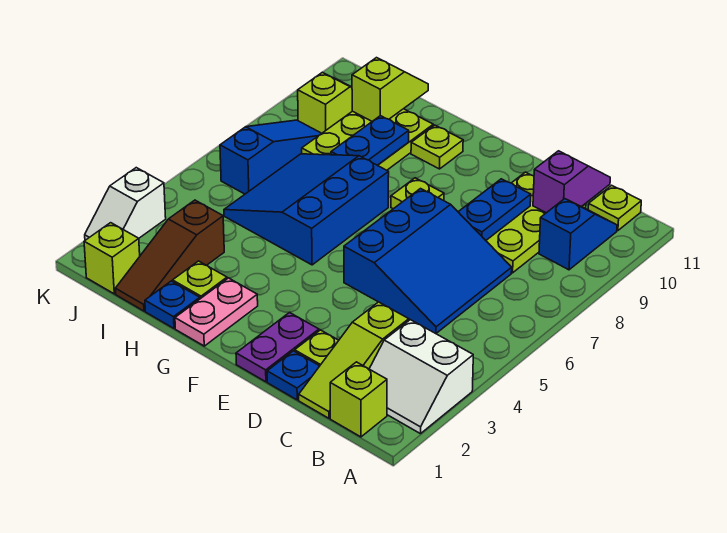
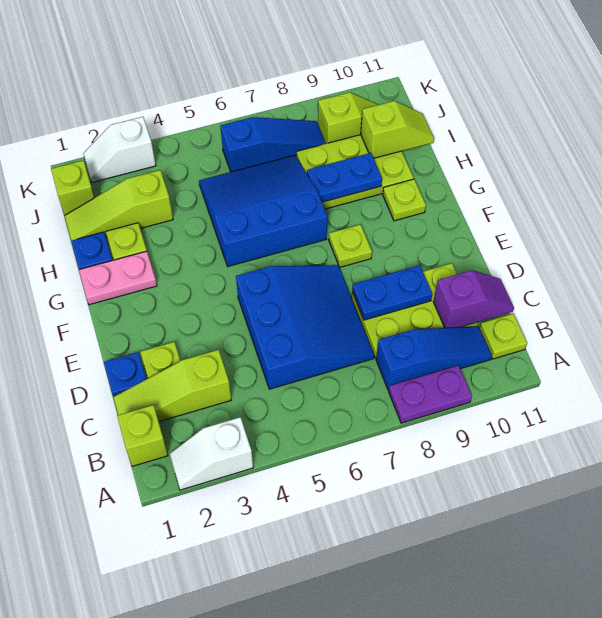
white slope A2:B3 level 1 top 3 -> white slope A2:A3 level 1 top 3
blue slope B9:B10 level 1 top 9 -> blue slope B8:B10 level 1 top 8
blue slope C5:E7 level 1 top E -> blue slope C5:E7 level 1 top 5
purple plate E1:E2 level 1 -> purple plate A8:A9 level 1
brown slope I1:I3 level 1 top 3 -> lime slope I1:I3 level 1 top 3

